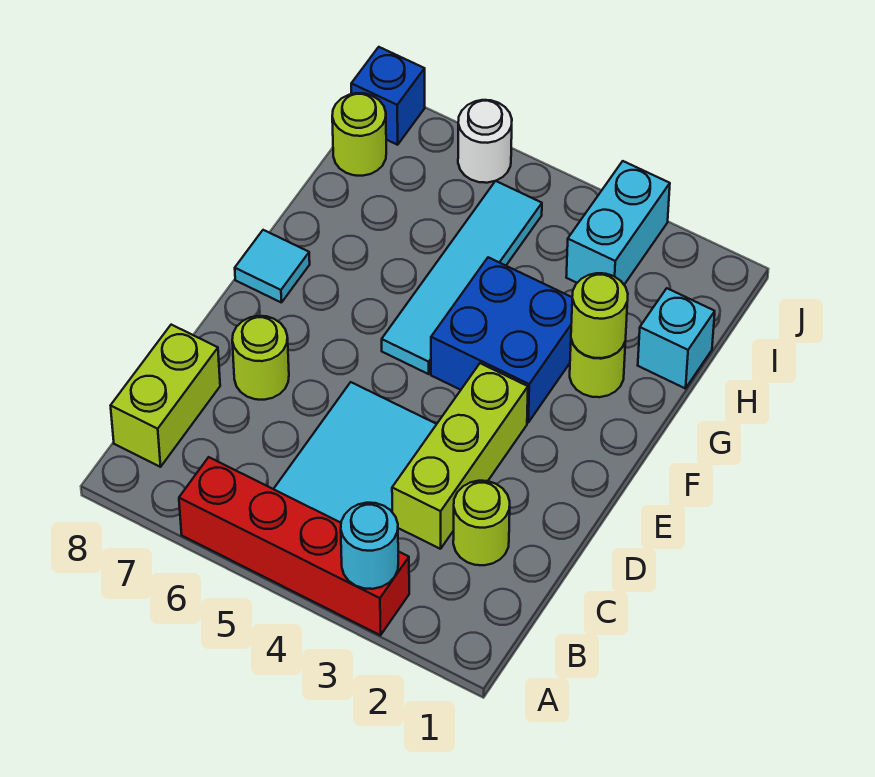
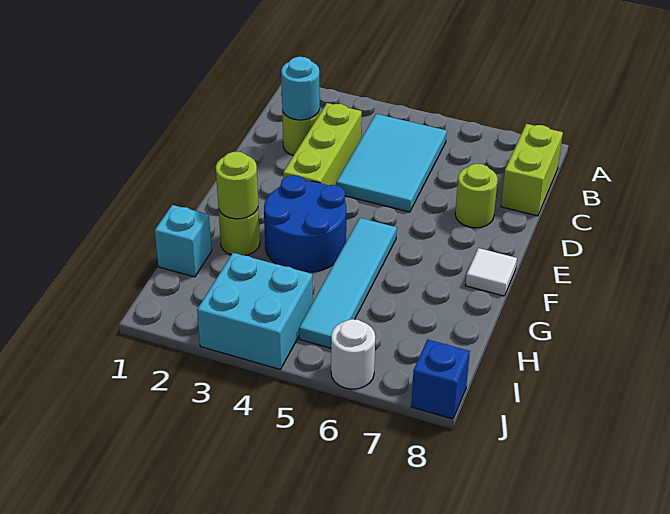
red brick A3:A6 level 1 -> none
cyan round brick A3 level 2 -> cyan round brick C2 level 2
blue brick F3:G4 level 1 -> blue round brick F3:G4 level 1
cyan tile F8 level 1 -> white tile F8 level 1
cyan brick I3:J3 level 1 -> cyan brick I3:J4 level 1
lime round brick I8 level 1 -> none

